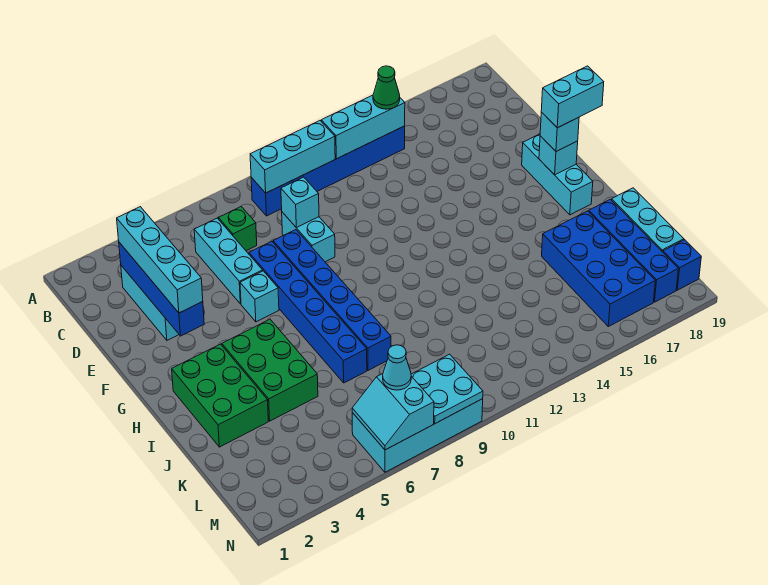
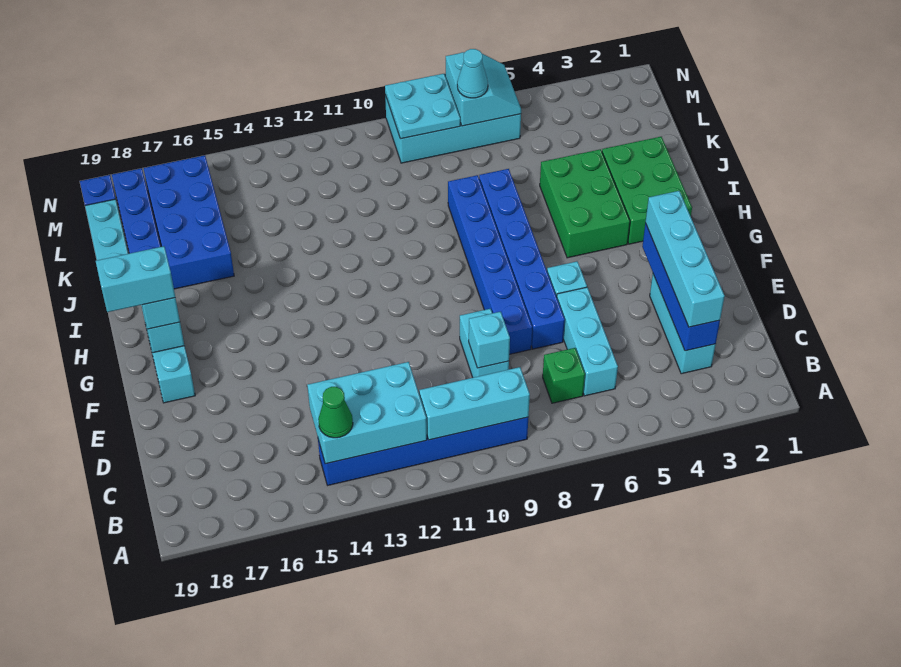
cyan brick B12:B14 level 2 -> cyan brick B12:C14 level 2

